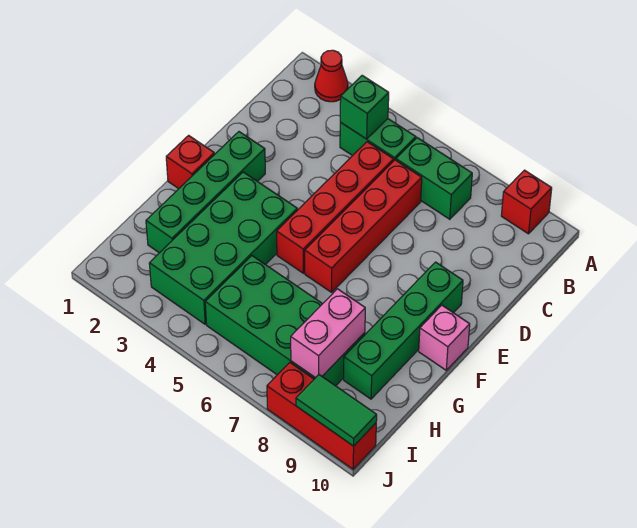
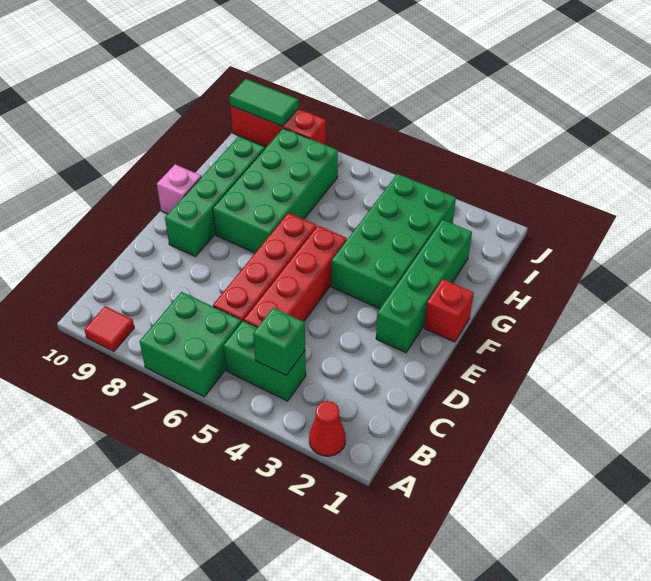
red brick A9 level 1 -> red tile A9 level 1
green brick B6:B7 level 1 -> green brick A6:B7 level 1
green brick H5:I8 level 1 -> green brick F7:I8 level 1
pink brick H8:I8 level 2 -> none

